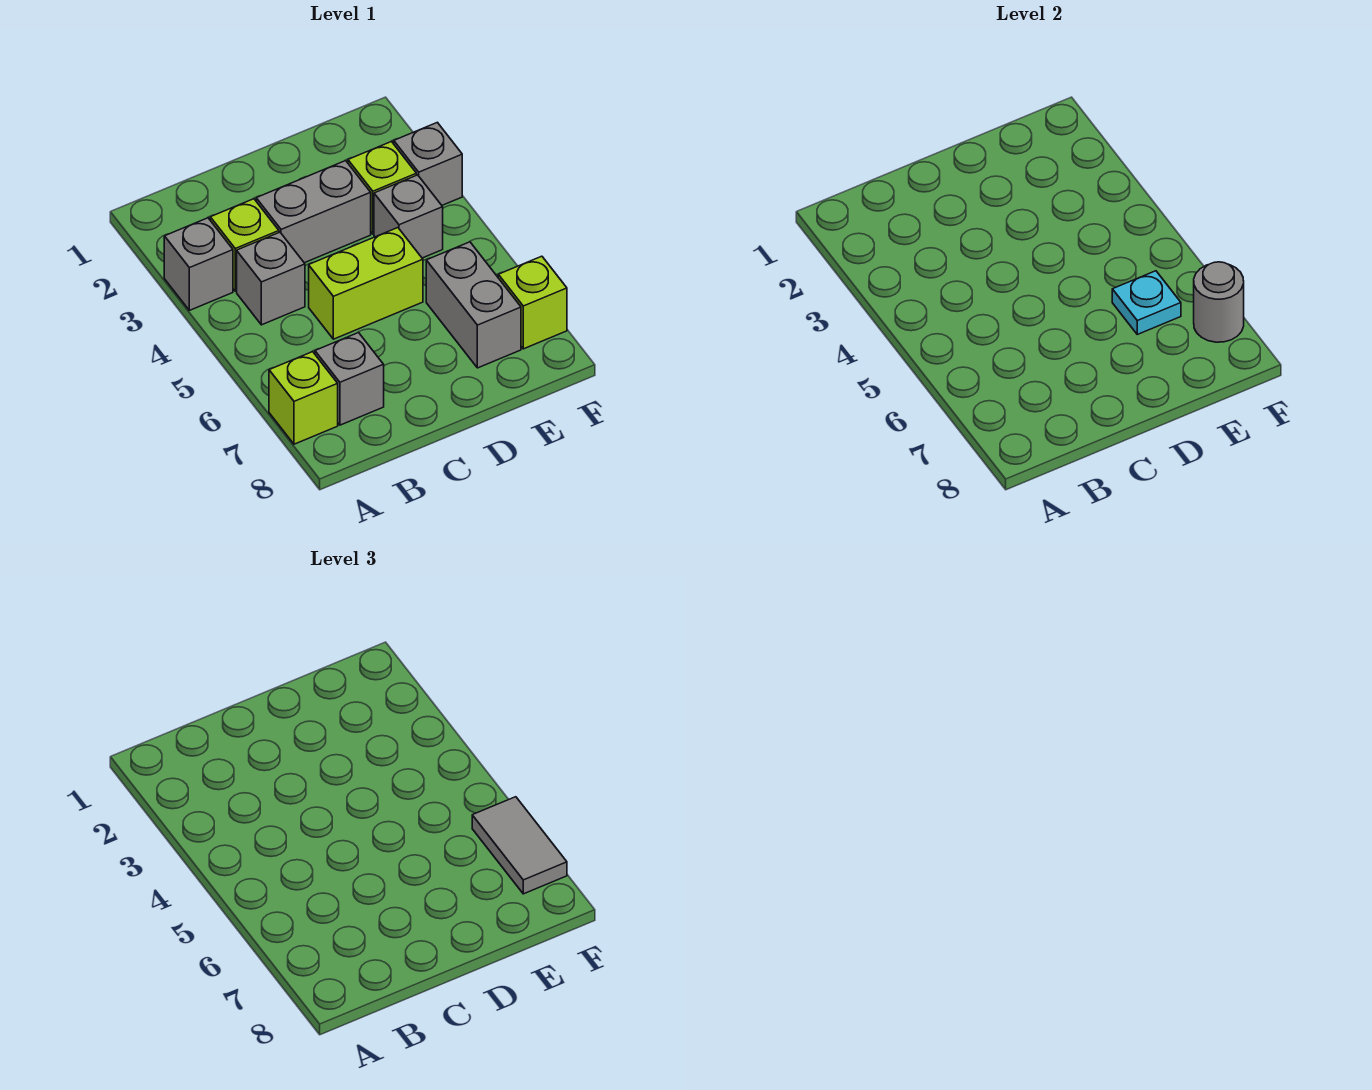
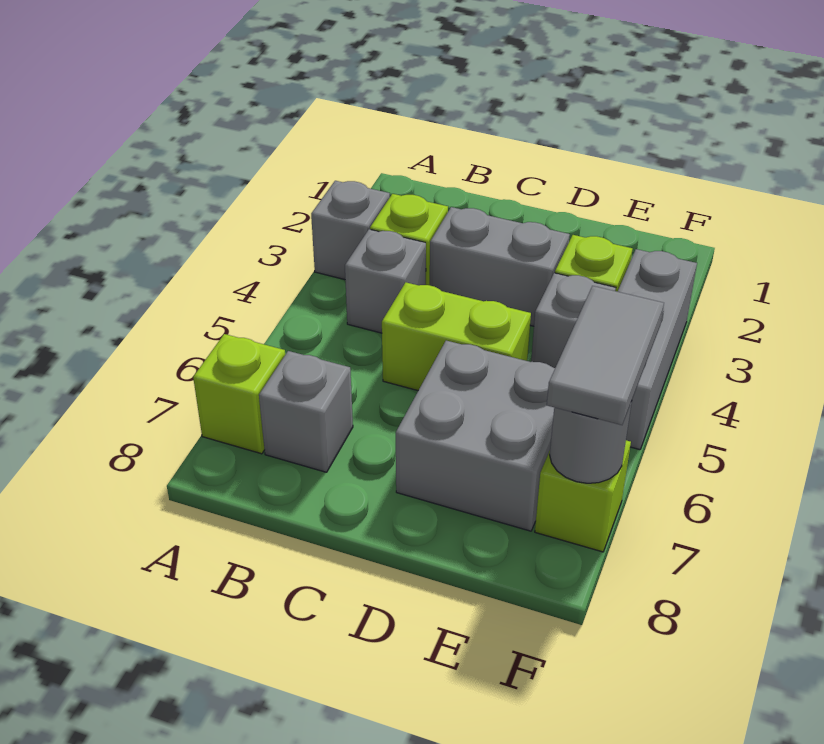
grey brick E6:E7 level 1 -> grey brick D6:E7 level 1
cyan plate E6 level 2 -> none
grey brick F3 level 1 -> grey brick F3:F5 level 1

